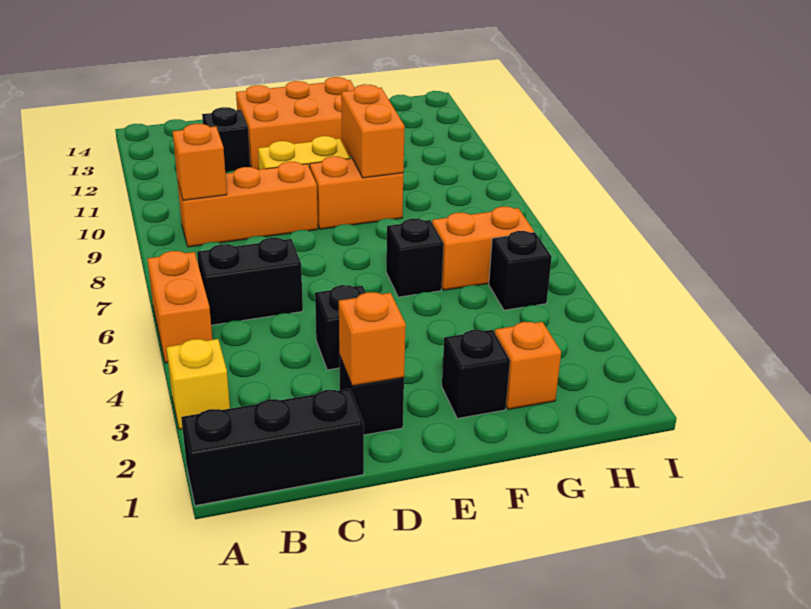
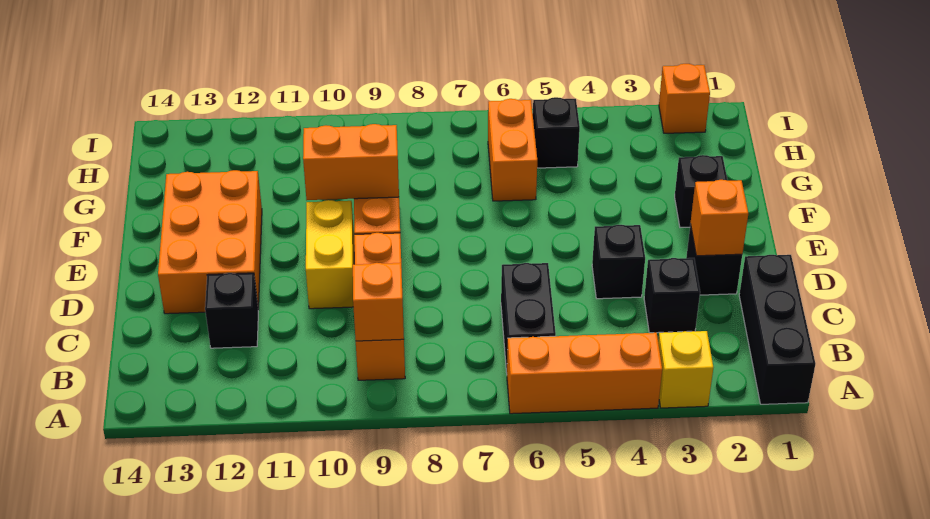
orange brick A5:A6 level 1 -> orange brick A4:A6 level 1
black brick F6 level 1 -> black brick C3 level 1
orange brick G2 level 1 -> orange brick I2 level 1

